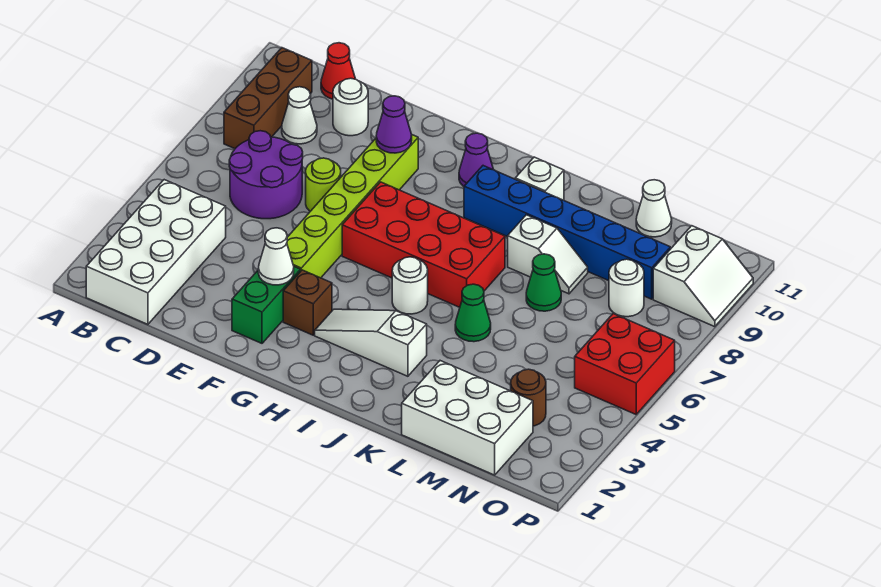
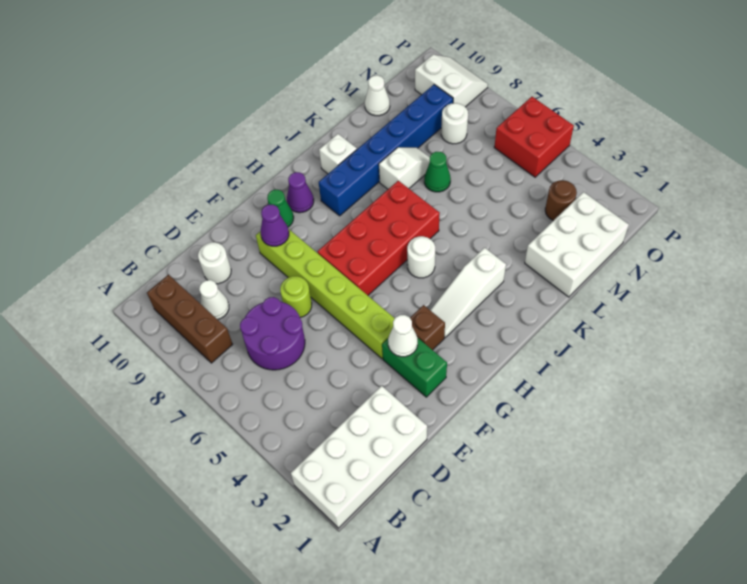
white brick B1:C4 level 1 -> white brick A1:D2 level 1
red cone C11 level 1 -> none
green cone K5 level 1 -> green cone G10 level 1

